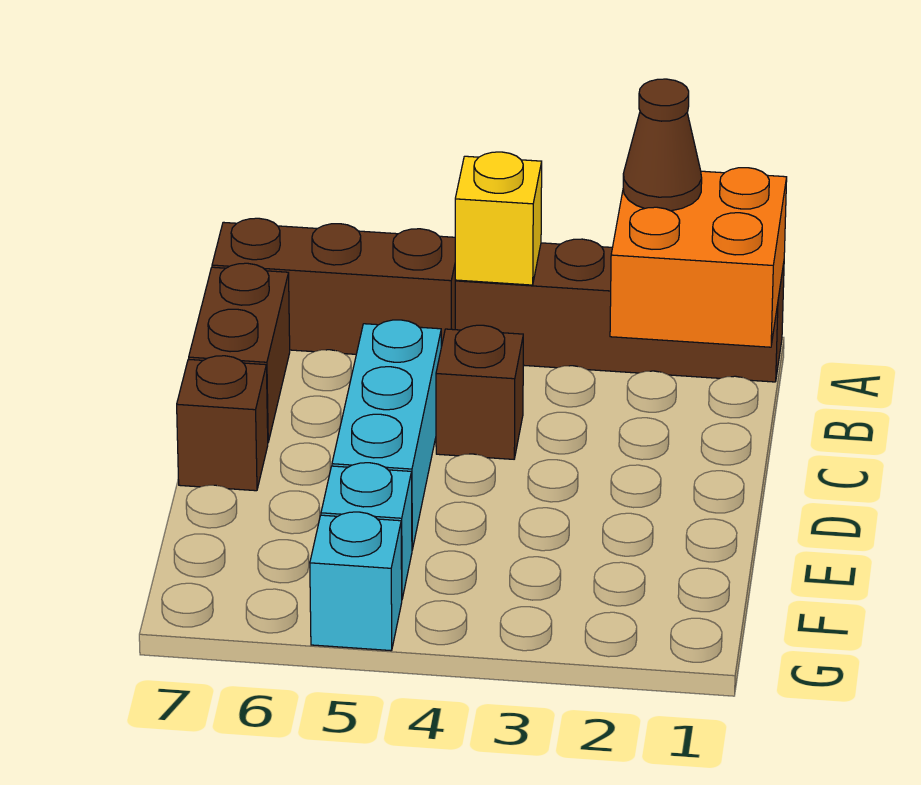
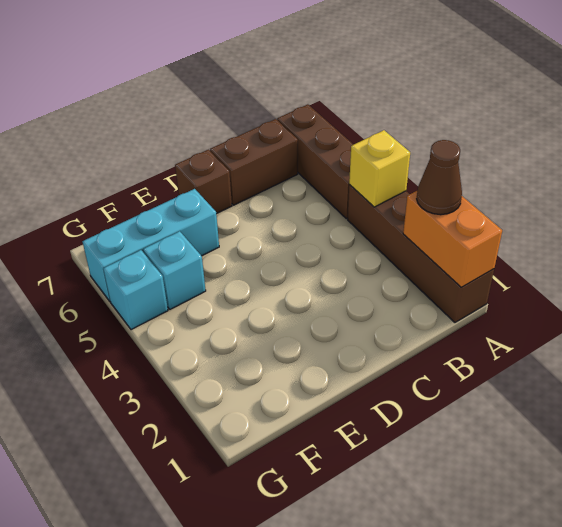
orange brick A1:B2 level 2 -> orange brick A1:A2 level 2
brown brick C4 level 1 -> none
cyan brick C5:E5 level 1 -> cyan brick E6:G6 level 1

